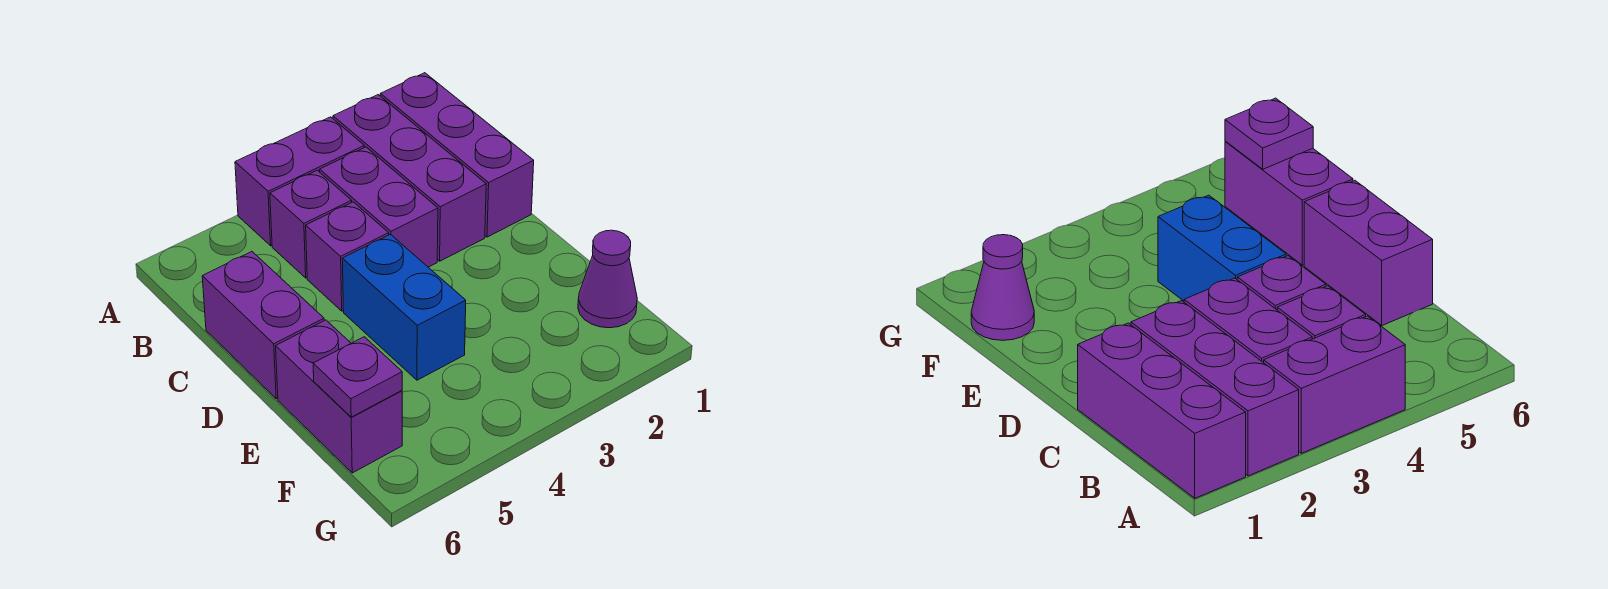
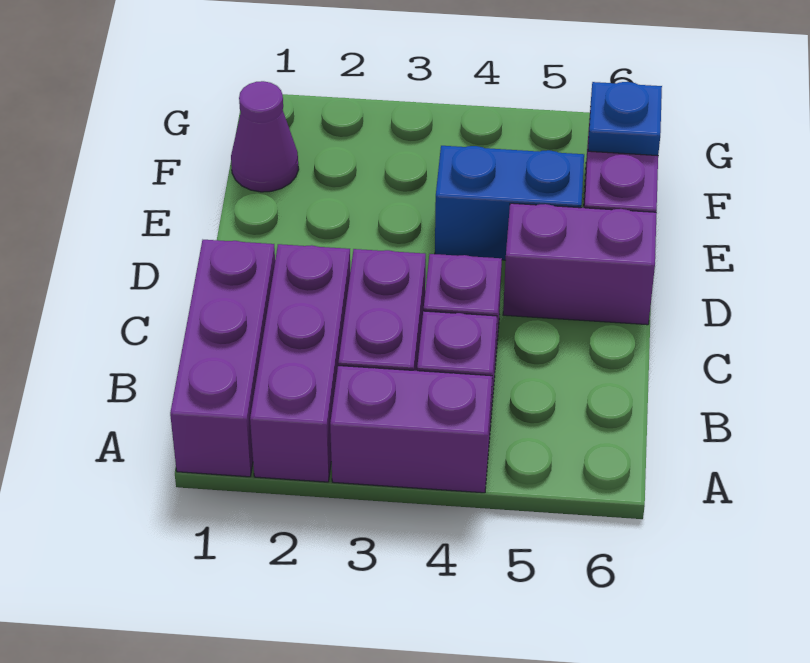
purple brick C6:D6 level 1 -> purple brick D5:D6 level 1
blue brick D4:E4 level 1 -> blue brick E4:E5 level 1
purple plate F6 level 2 -> blue plate F6 level 2

